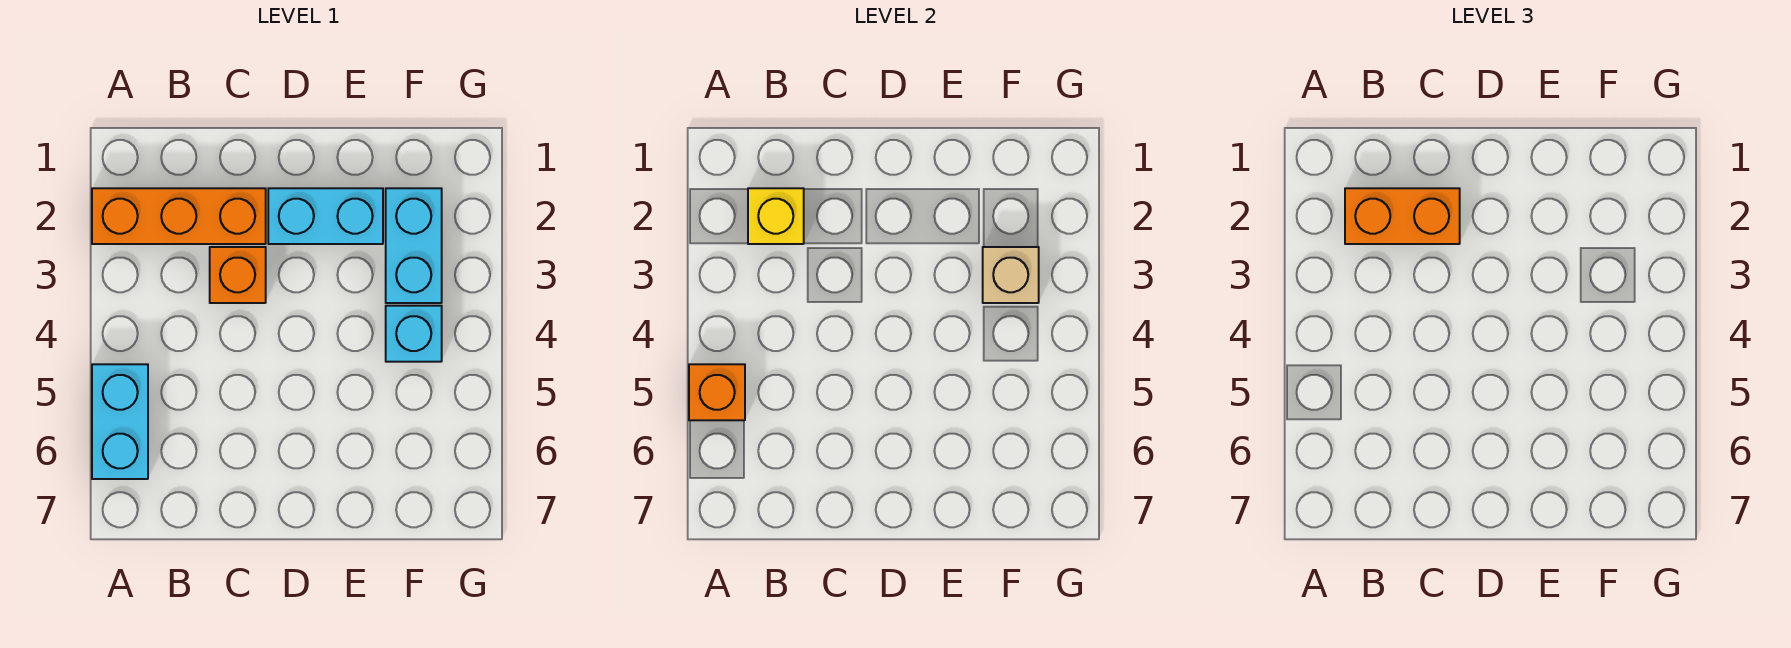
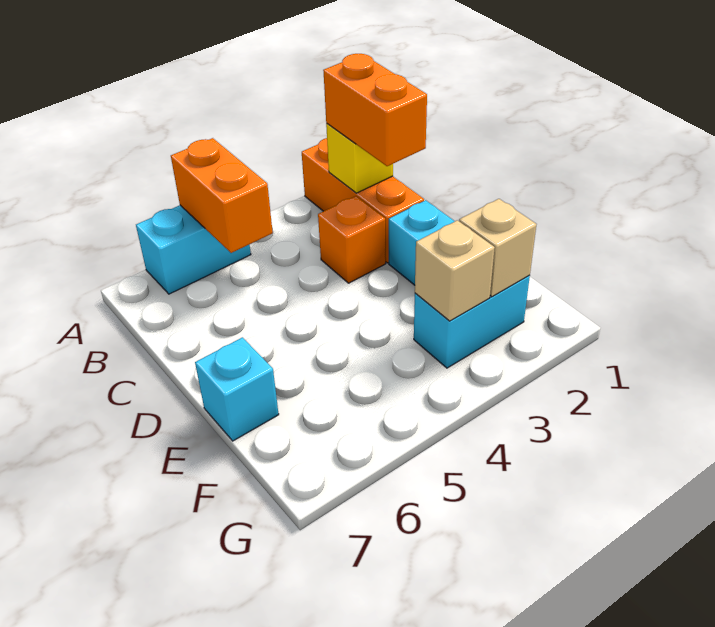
orange brick A5 level 2 -> orange brick A5:B5 level 2
none -> tan brick F2 level 2
cyan brick F4 level 1 -> cyan brick E7 level 1

